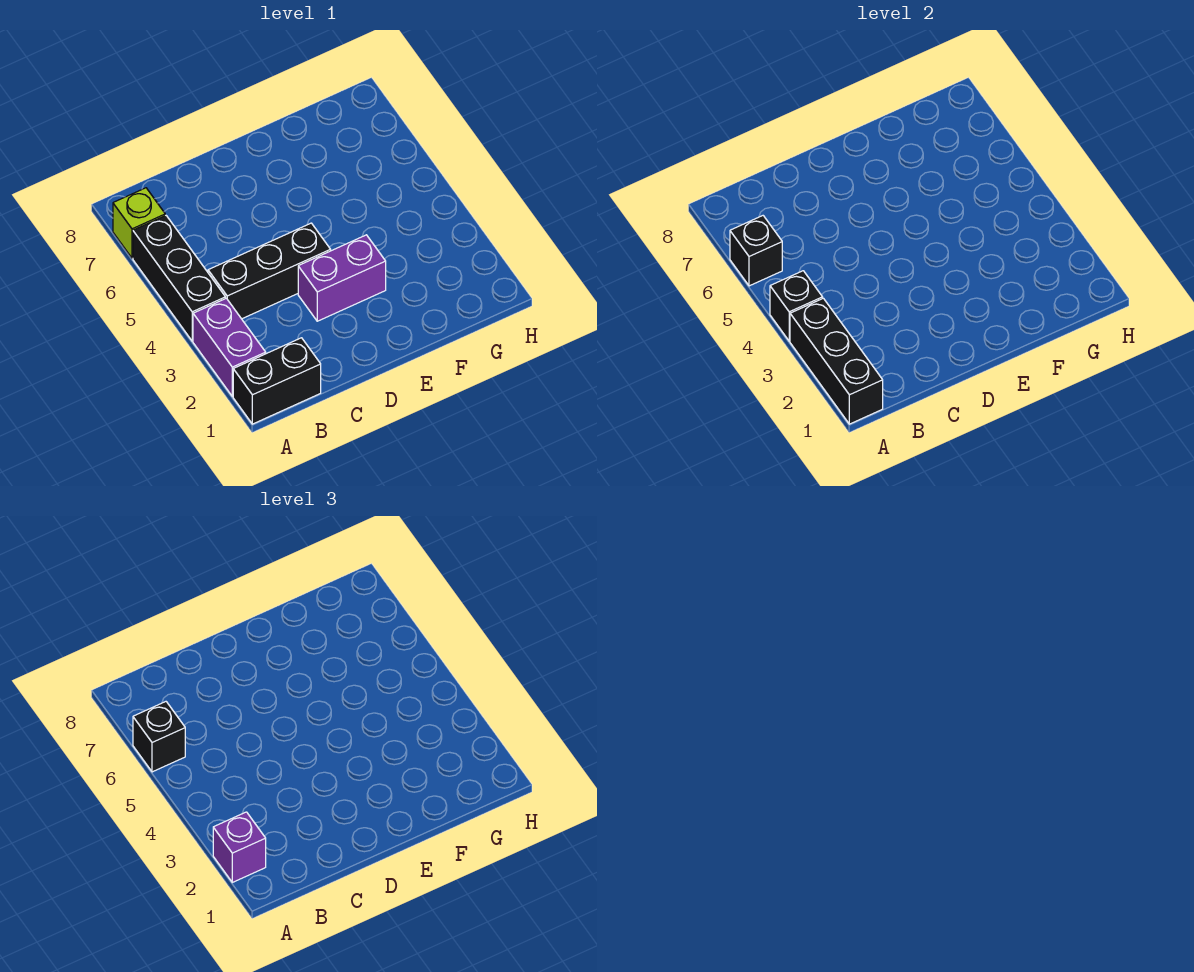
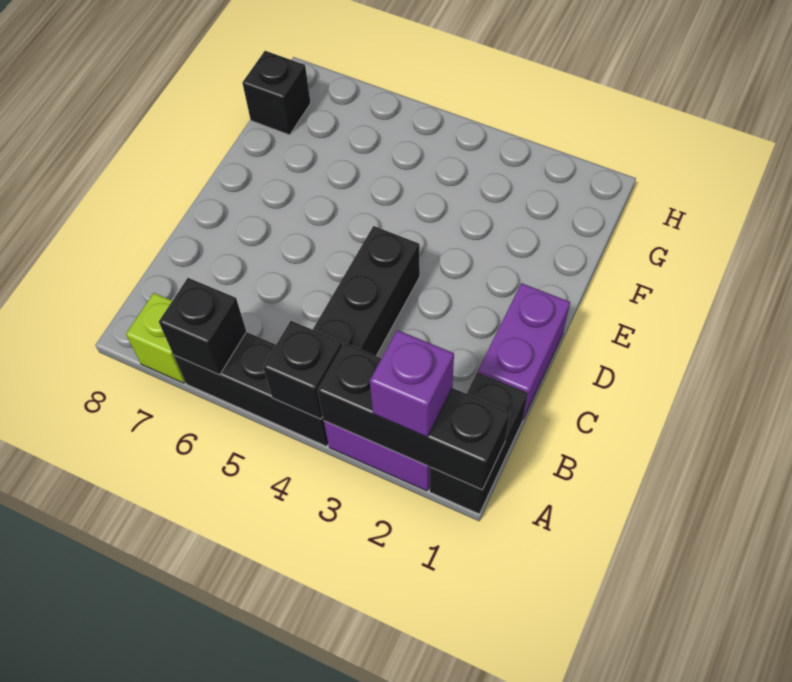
black brick A6 level 3 -> black brick G8 level 1
purple brick D3:E3 level 1 -> purple brick C1:D1 level 1

